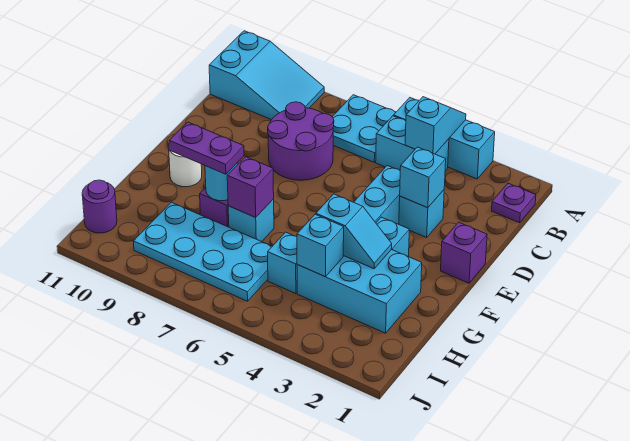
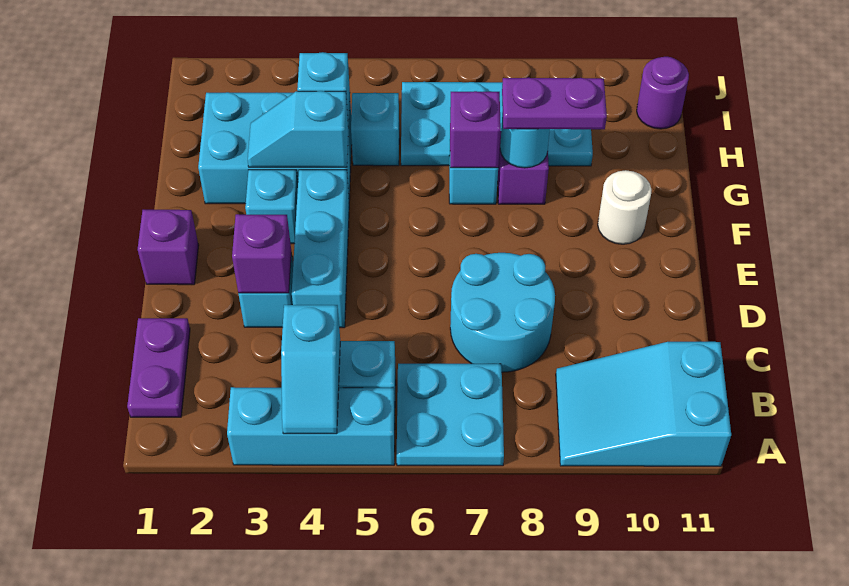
purple plate B1 level 1 -> purple plate B1:C1 level 1
purple round brick C7:D8 level 1 -> cyan round brick C7:D8 level 1
cyan brick D3 level 2 -> purple brick D3 level 2

